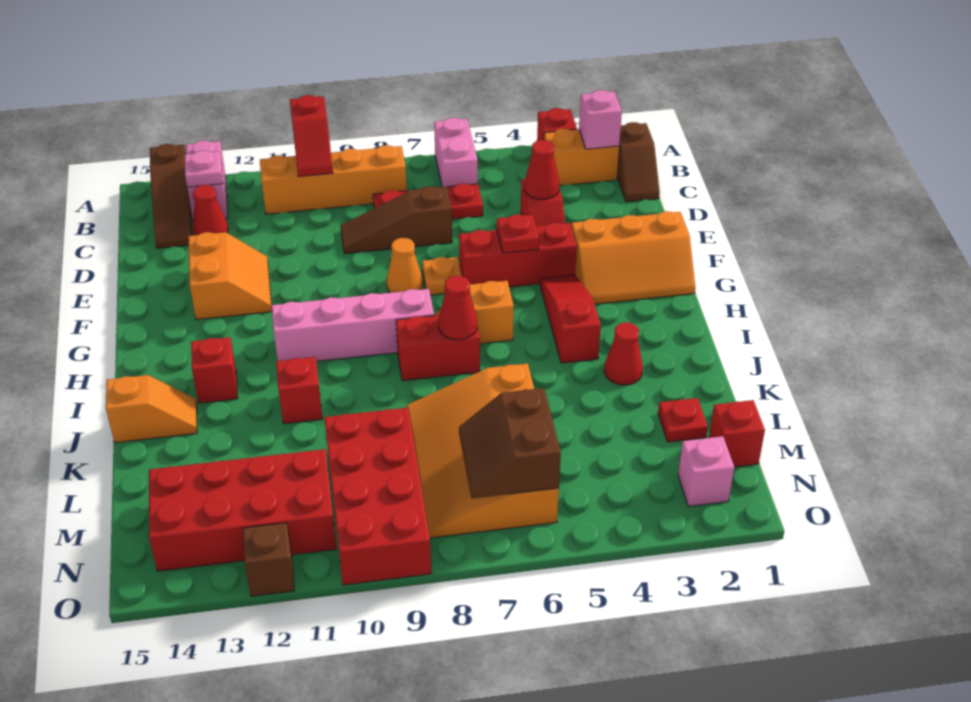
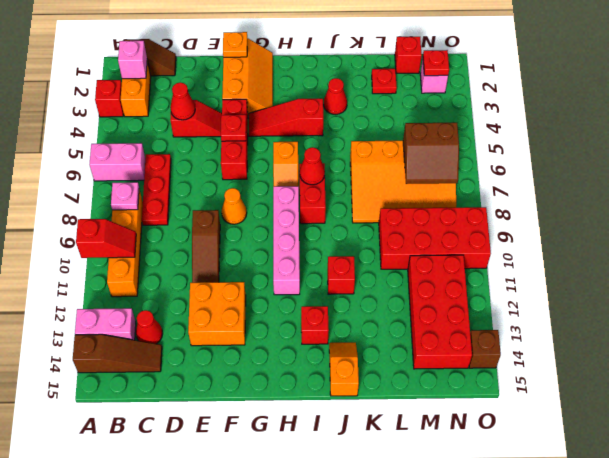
pink plate B13 level 2 -> pink plate B8 level 2
brown slope D7:D9 level 1 top 7 -> brown slope E9:E11 level 1 top 9
orange slope E12:F13 level 1 top 13 -> orange brick E12:F13 level 1
orange plate F7 level 1 -> orange plate F1 level 2
none -> red plate N2 level 2
brown brick O12 level 1 -> brown brick O14 level 1

